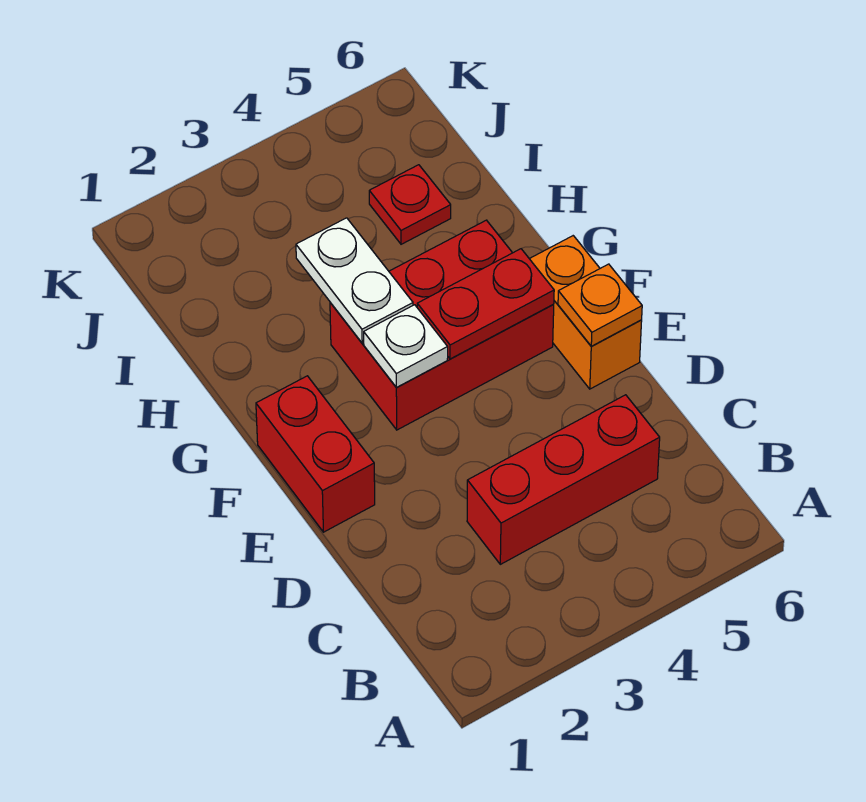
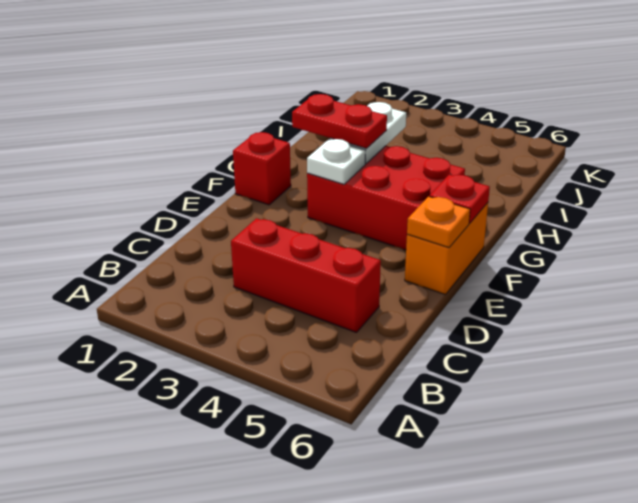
red brick E1:F1 level 1 -> red brick F1 level 1
red plate F4:F5 level 2 -> red plate G2:G3 level 3
red plate I5 level 1 -> red plate F6 level 2

